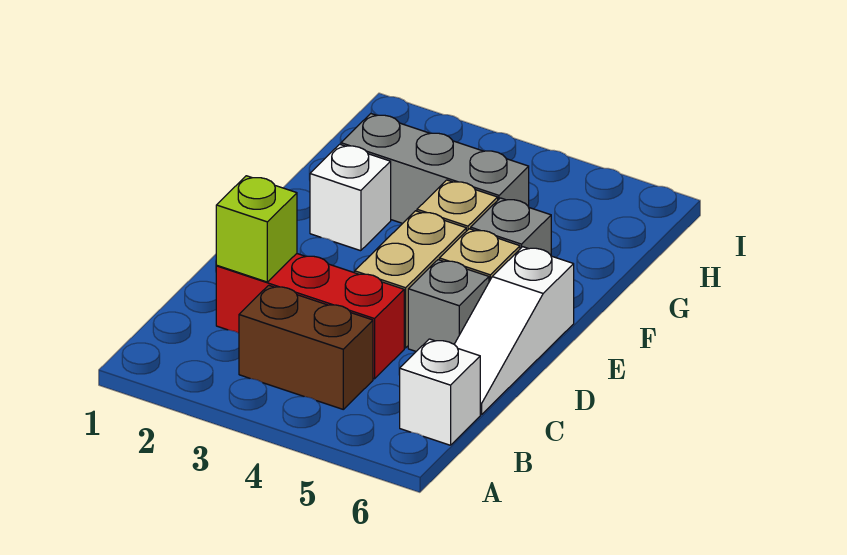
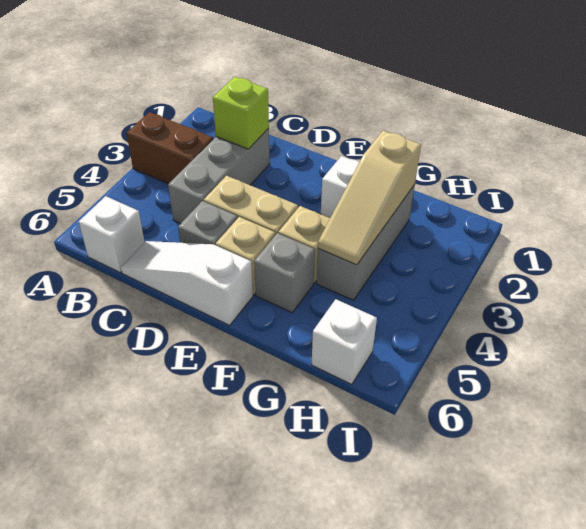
brown brick B3:B4 level 1 -> brown brick A3:B3 level 1
red brick C2:C4 level 1 -> grey brick C2:C4 level 1
none -> tan slope G2:G4 level 2 top 2
none -> white brick H6 level 1

